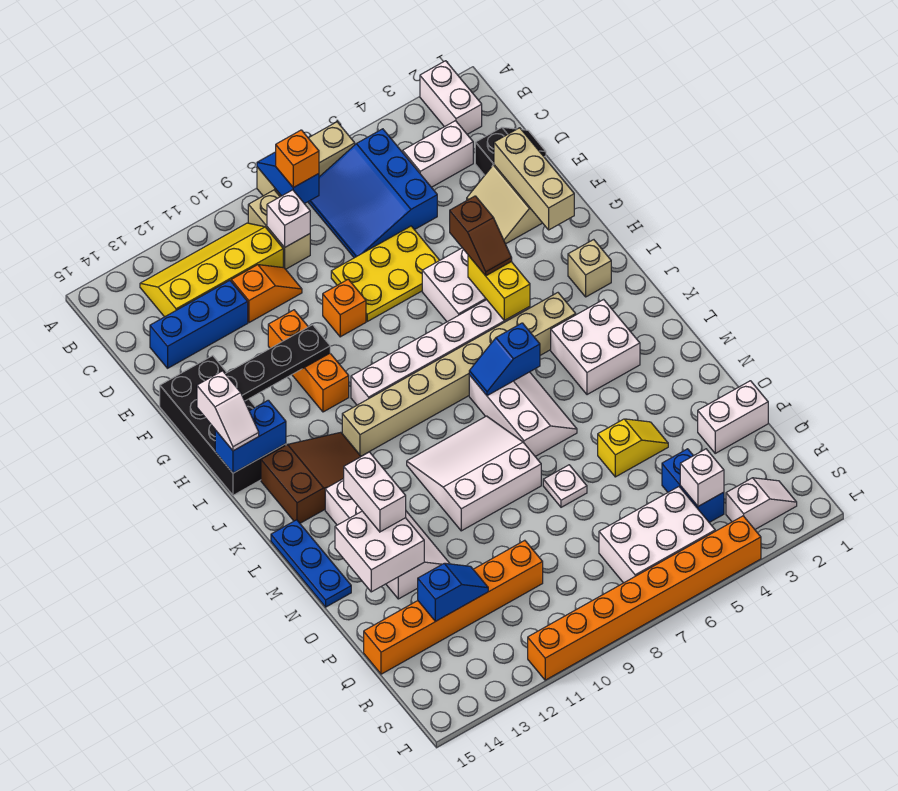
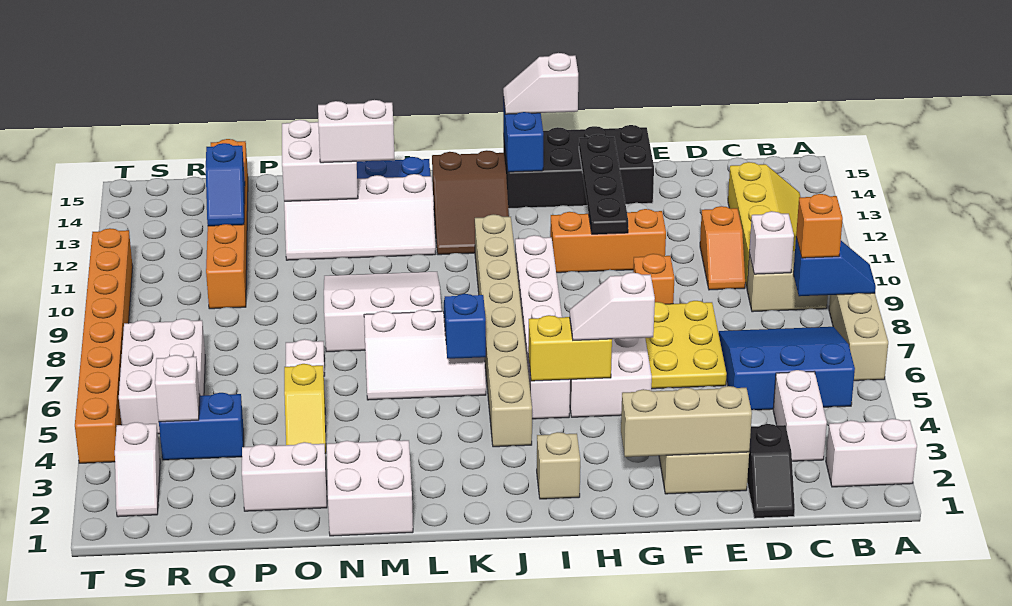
blue brick D12:D14 level 1 -> none
brown slope G5:H5 level 3 top G -> white slope G5:H5 level 3 top G
white brick K3:L4 level 1 -> white brick M1:N2 level 1
white slope L8:N10 level 1 top N -> white slope L8:N10 level 1 top 8
white brick P1:P2 level 1 -> white brick O2:P2 level 1

